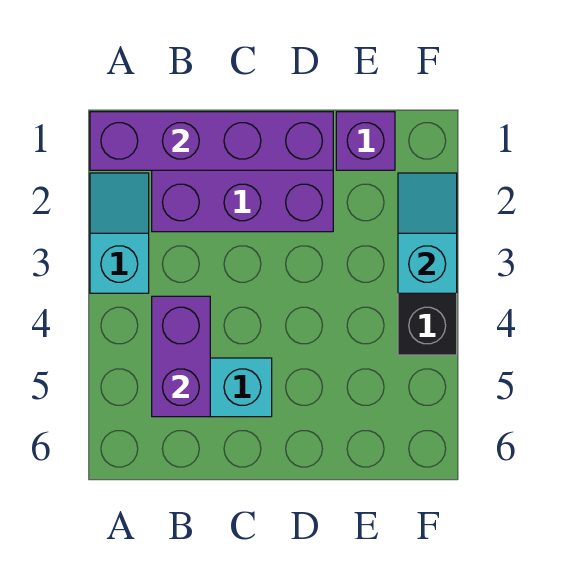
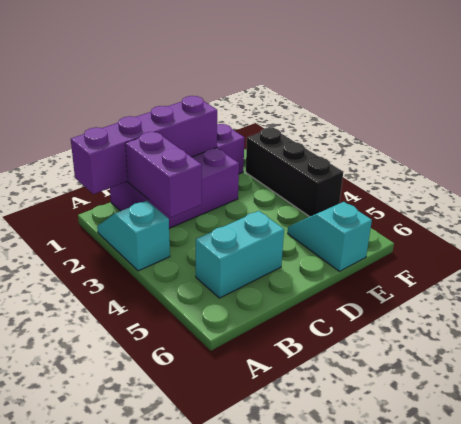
purple brick B4:B5 level 2 -> purple brick B2:B3 level 2
cyan slope F2:F3 level 2 top 3 -> cyan slope E5:E6 level 1 top 6

